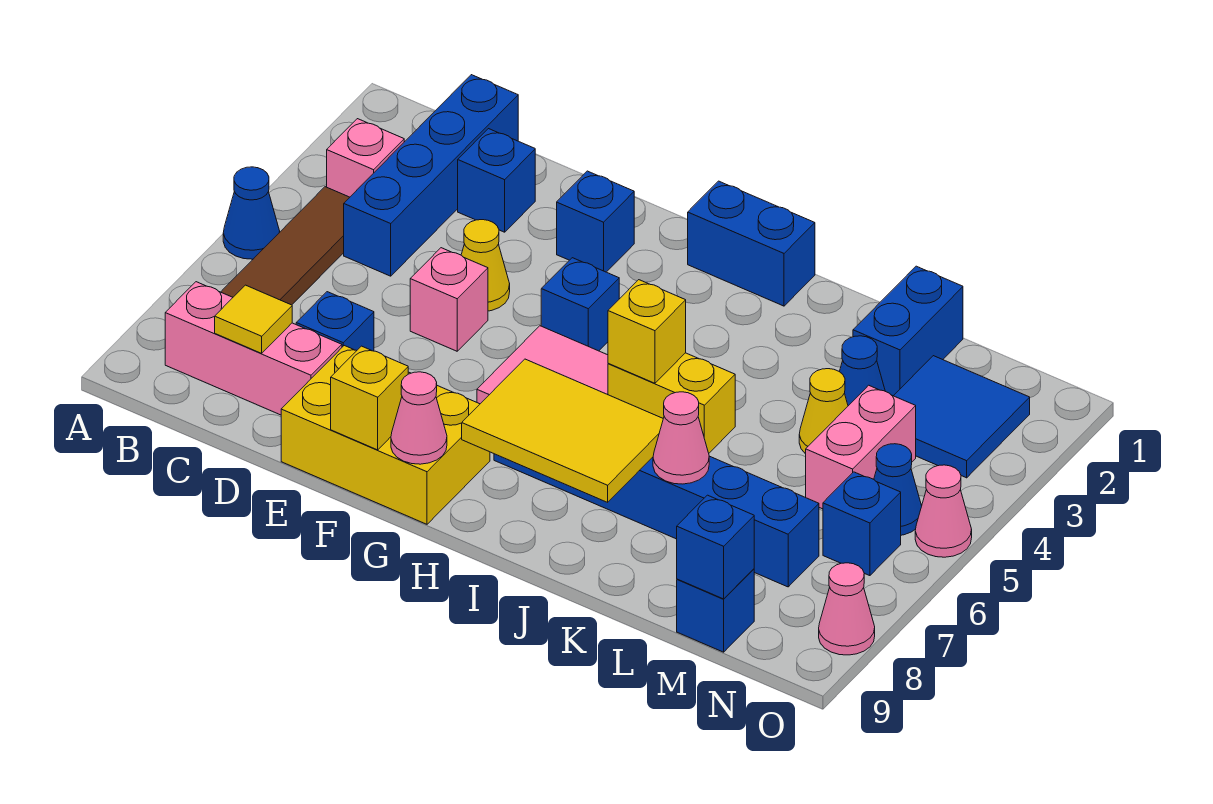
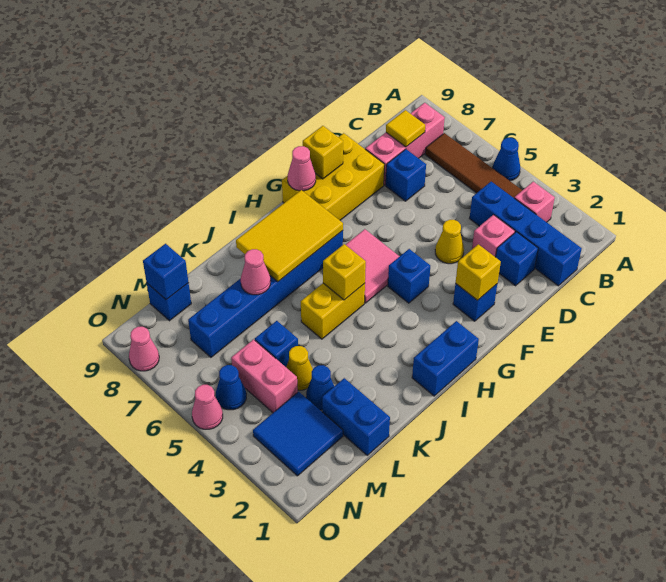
pink brick E5 level 1 -> pink brick D3 level 1
none -> yellow brick F2 level 2
blue brick N6 level 1 -> blue brick L5 level 1

